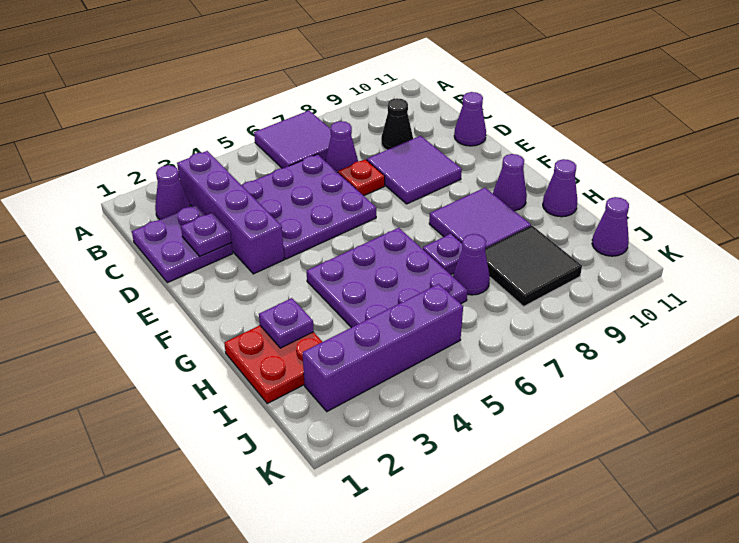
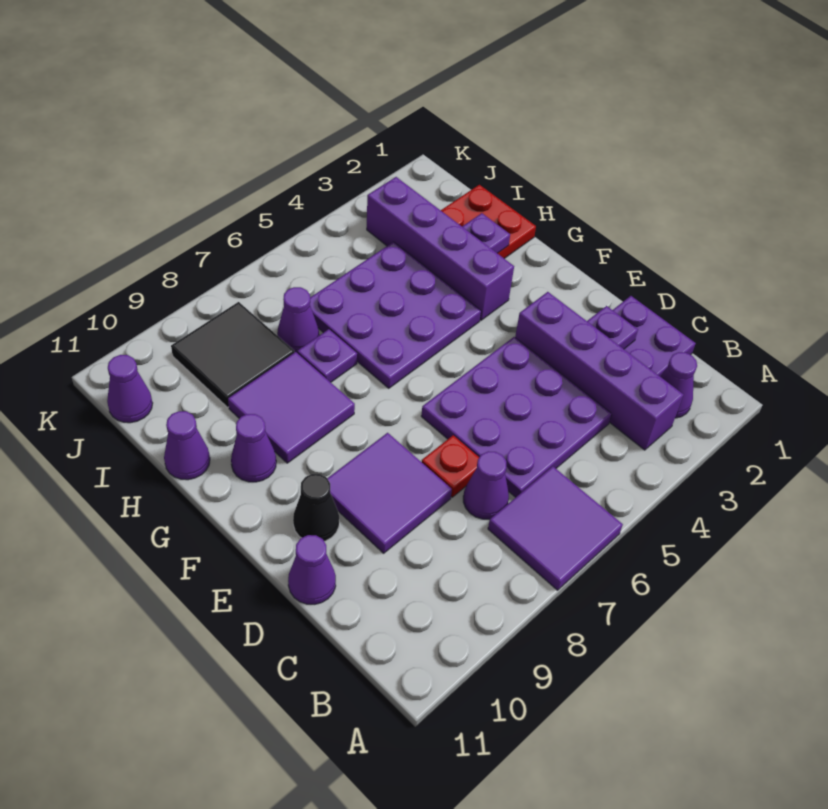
black cone C9 level 1 -> black cone E10 level 1
purple brick J2:J5 level 1 -> purple brick G3:J3 level 1

